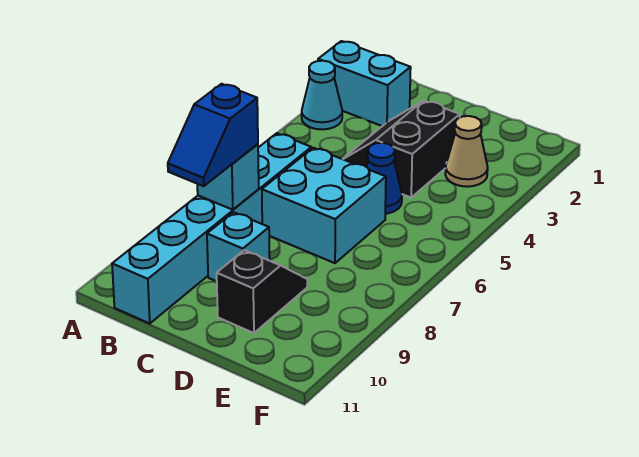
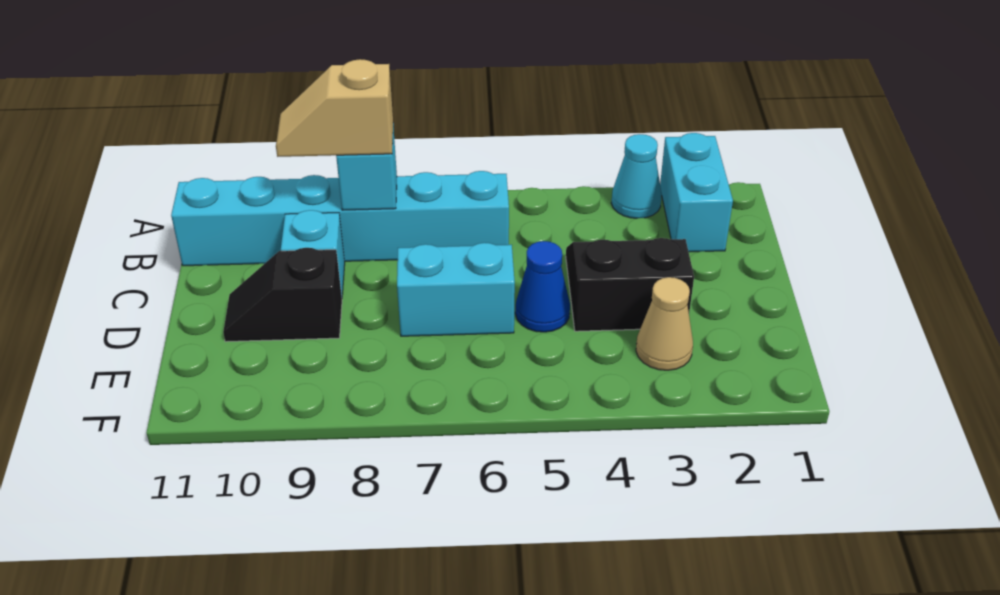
blue slope B8:B9 level 3 top 8 -> tan slope B8:B9 level 3 top 8
cyan brick C6:D7 level 1 -> cyan brick D6:D7 level 1
black slope D9:D10 level 1 top 10 -> black slope D9:D10 level 1 top 9

